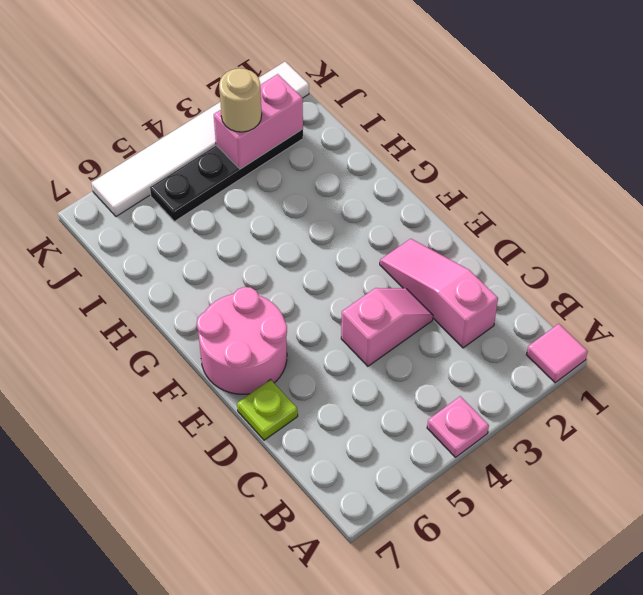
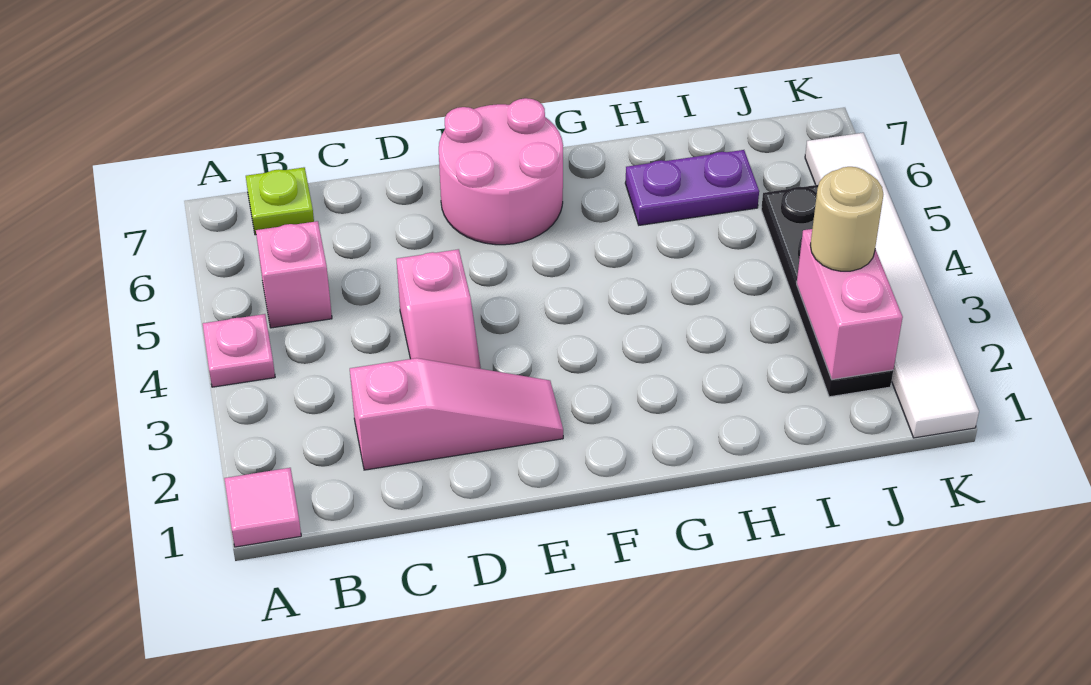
none -> pink brick B5 level 1
lime plate D7 level 1 -> lime plate B7 level 1
none -> purple plate H6:I6 level 1

